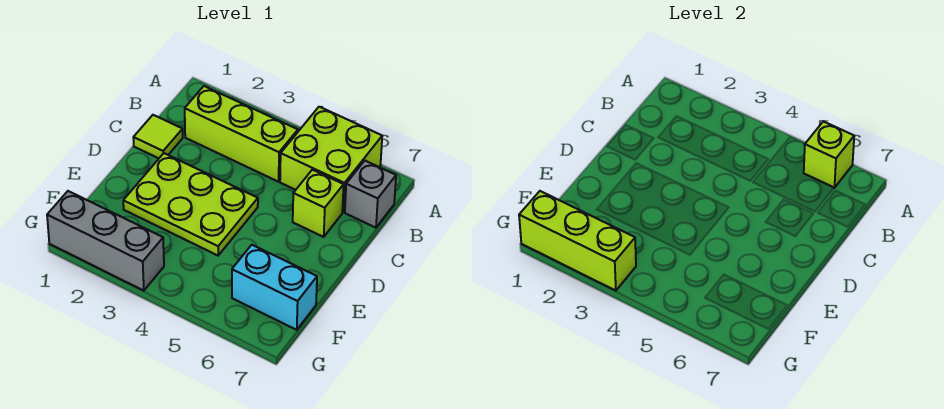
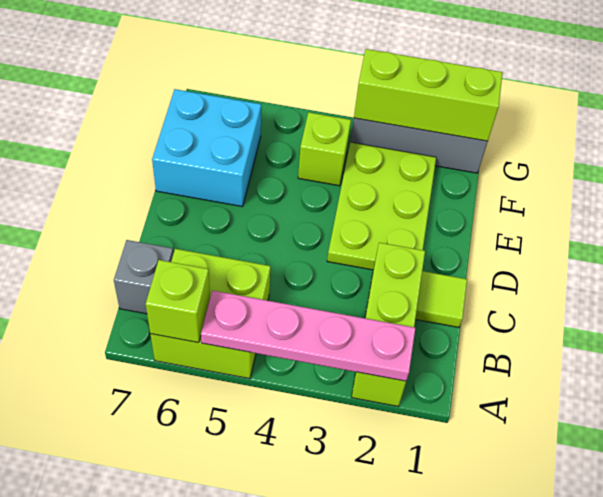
none -> pink plate A2:A5 level 2
lime brick B2:B4 level 1 -> lime brick A2:C2 level 1
lime brick C6 level 1 -> lime brick F4 level 1
lime plate D2:E4 level 1 -> lime plate D2:F3 level 1
cyan brick F6:F7 level 1 -> cyan brick E6:F7 level 1

